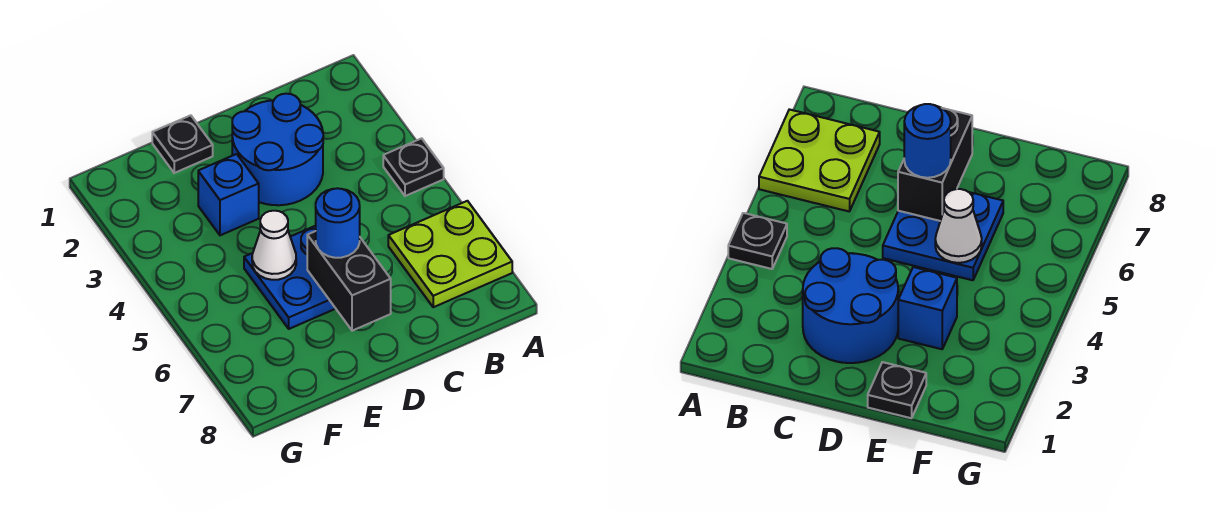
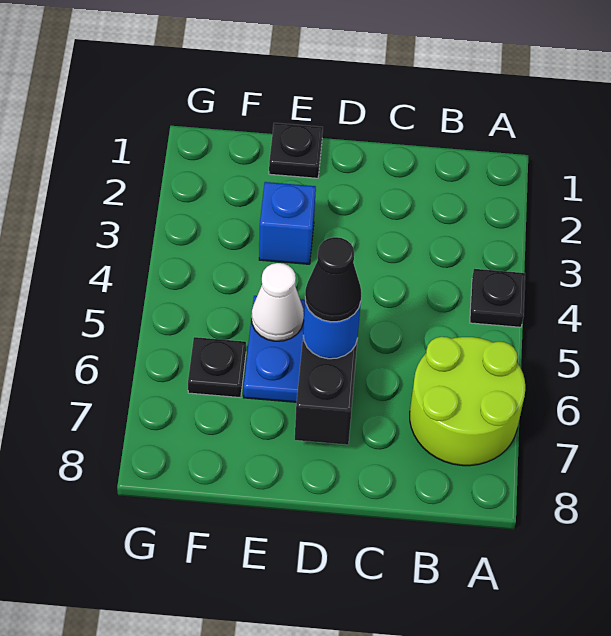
lime plate A6:B7 level 1 -> lime round brick A6:B7 level 1
blue round brick C2:D3 level 1 -> none
none -> black cone D6 level 4
none -> black plate F6 level 1

